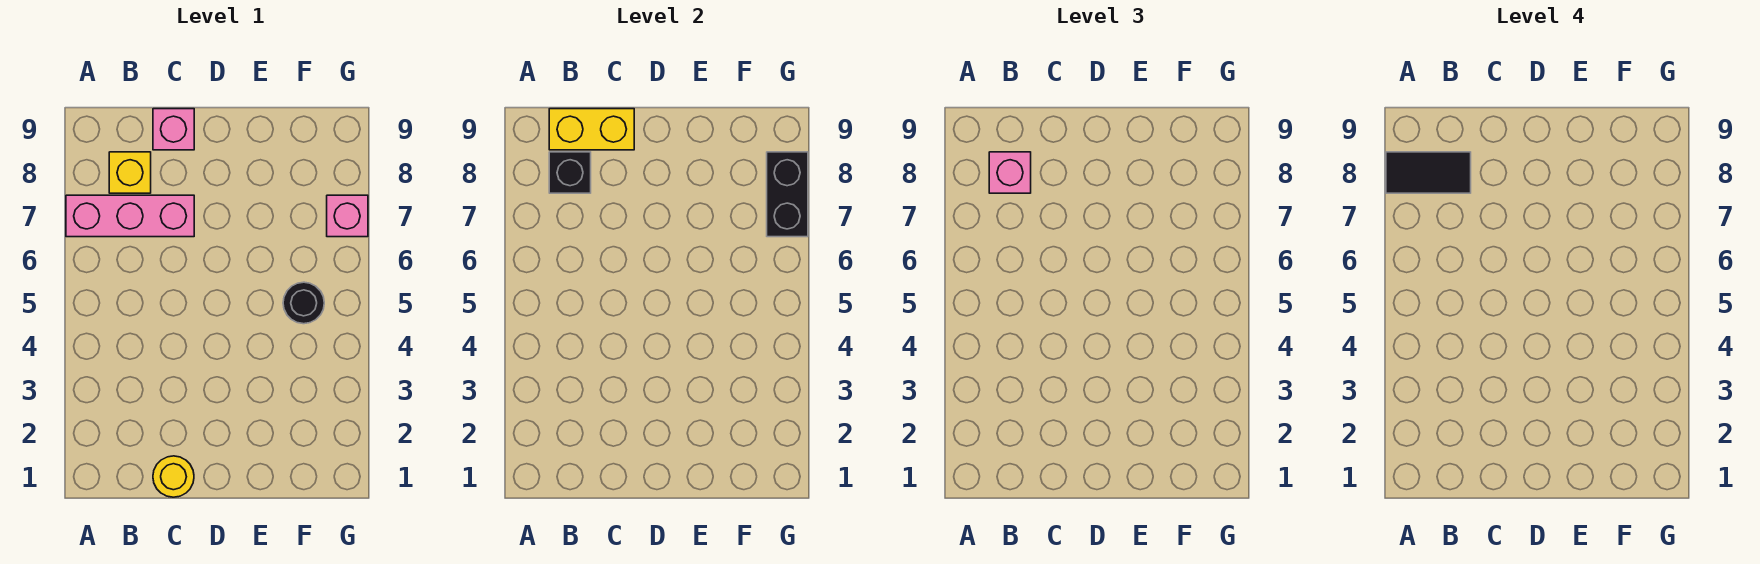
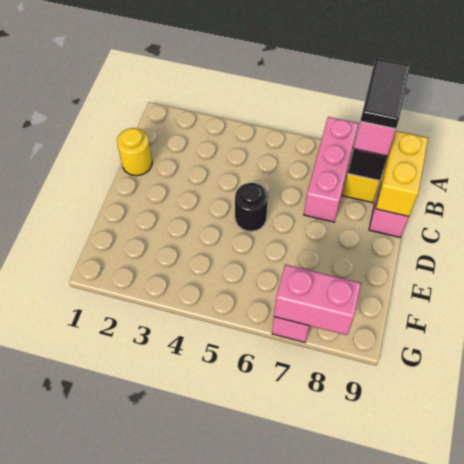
black round brick F5 level 1 -> black round brick D5 level 1
black brick G7:G8 level 2 -> pink brick G7:G8 level 2

